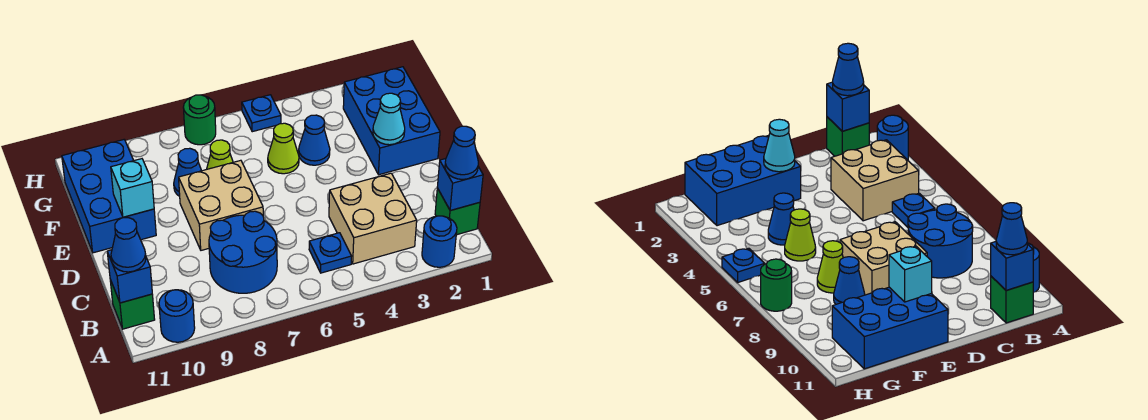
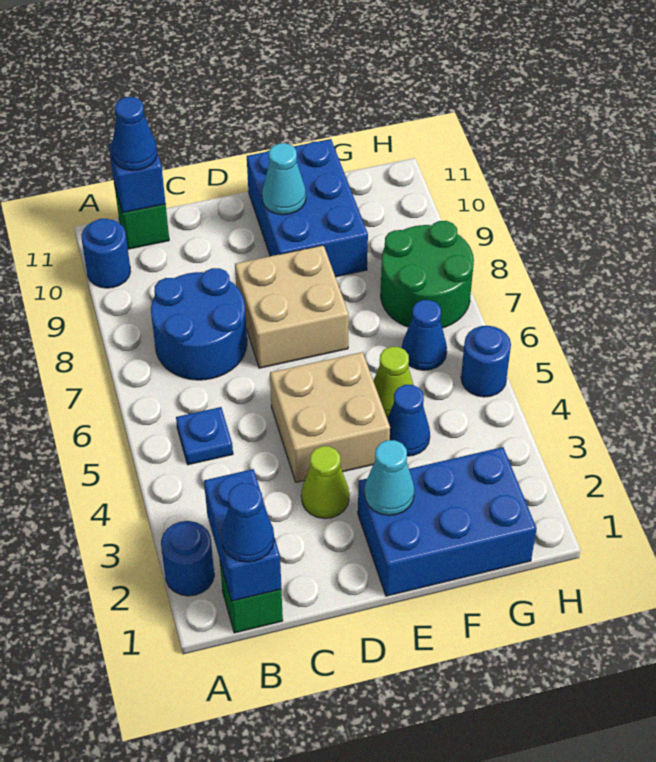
blue brick B1 level 2 -> blue brick B1:B2 level 2
tan brick B3:C4 level 1 -> tan brick D4:E5 level 1
blue brick E10:G11 level 1 -> blue brick E9:F11 level 1
cyan brick E10 level 2 -> cyan cone E10 level 2
lime cone F7 level 1 -> lime cone D3 level 1
blue cone F8 level 1 -> blue cone G6 level 1
blue plate H5 level 1 -> blue round brick H5 level 1
green round brick H7 level 1 -> green round brick G7:H8 level 1

